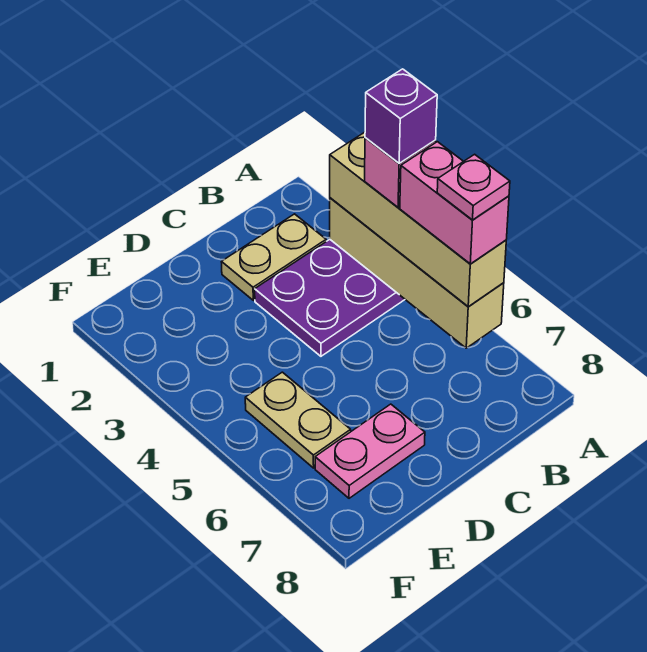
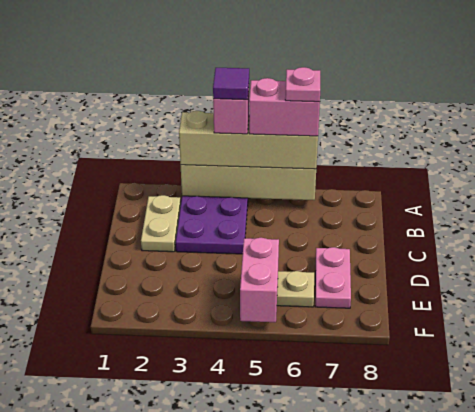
purple brick A4 level 5 -> purple tile A4 level 5
none -> pink brick E5:F5 level 2

